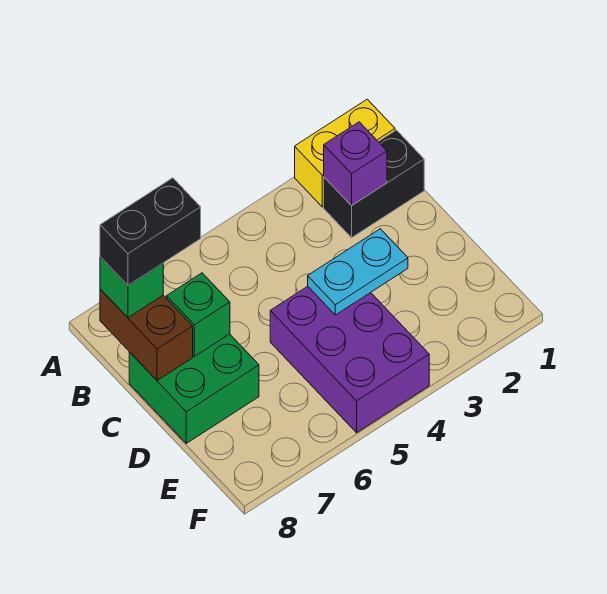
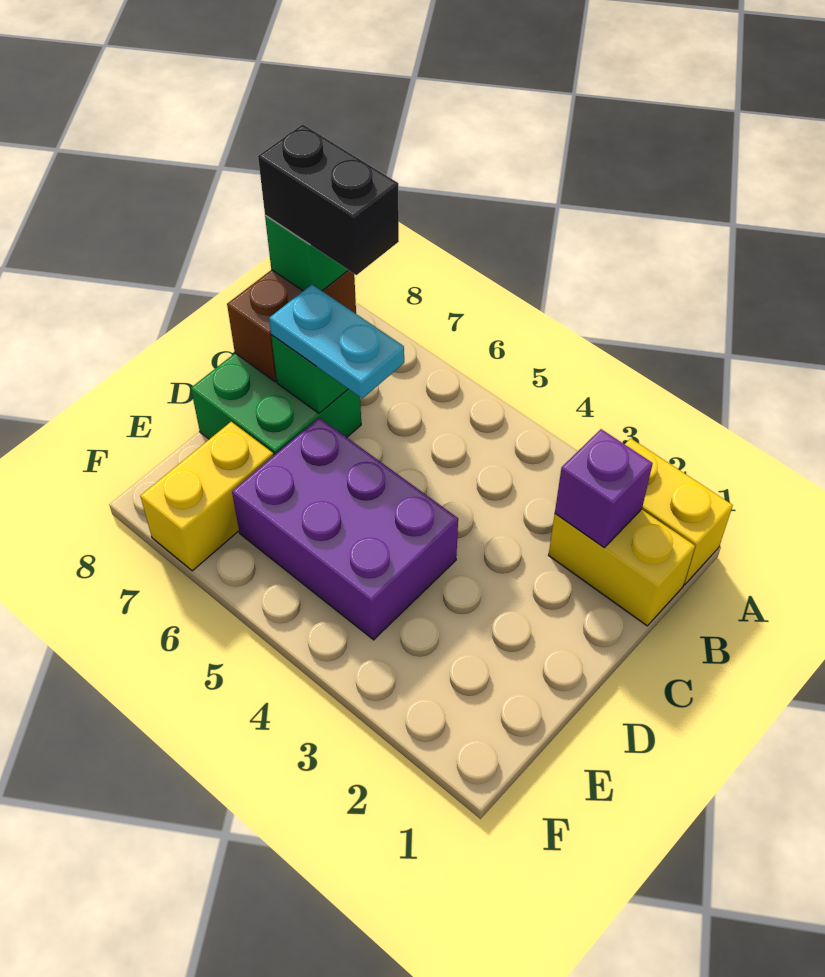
black brick B1:B2 level 1 -> yellow brick B1:B2 level 1
cyan plate D3:D4 level 2 -> cyan plate C6:C7 level 3
purple brick D4:F5 level 1 -> purple brick D4:E6 level 1
none -> yellow brick E7:F7 level 1

